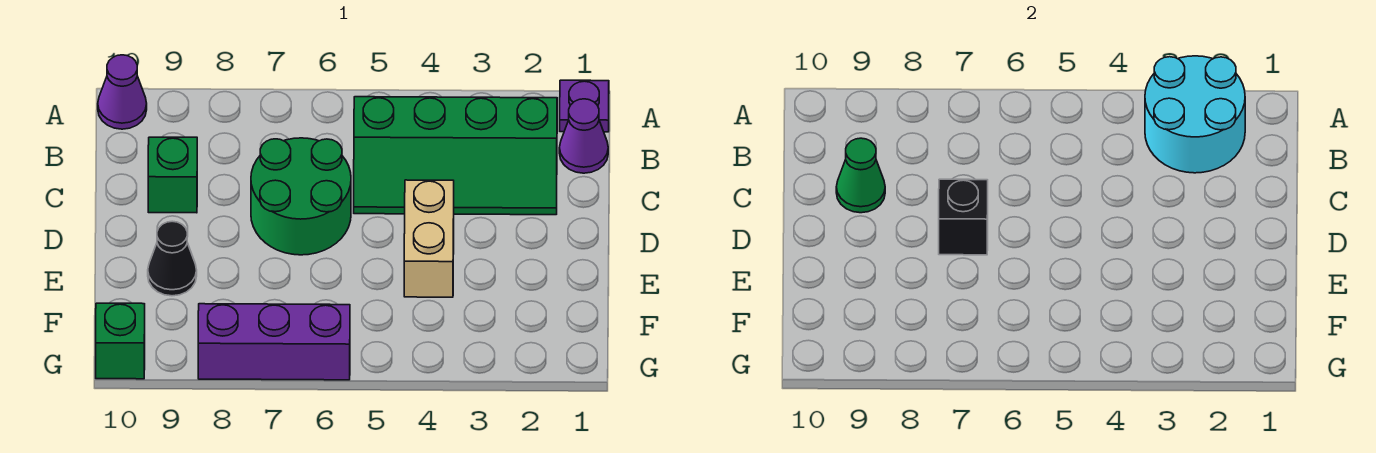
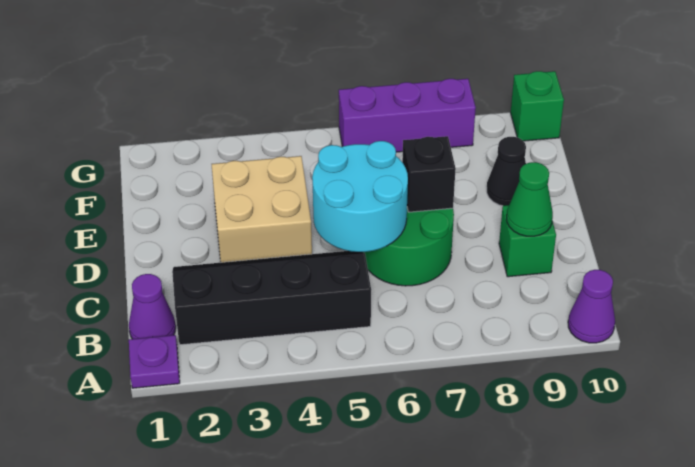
cyan round brick A2:B3 level 2 -> cyan round brick C5:D6 level 2
green slope B2:C5 level 1 top B -> black slope B2:C5 level 1 top B
tan brick D4:E4 level 1 -> tan brick D3:E4 level 1

